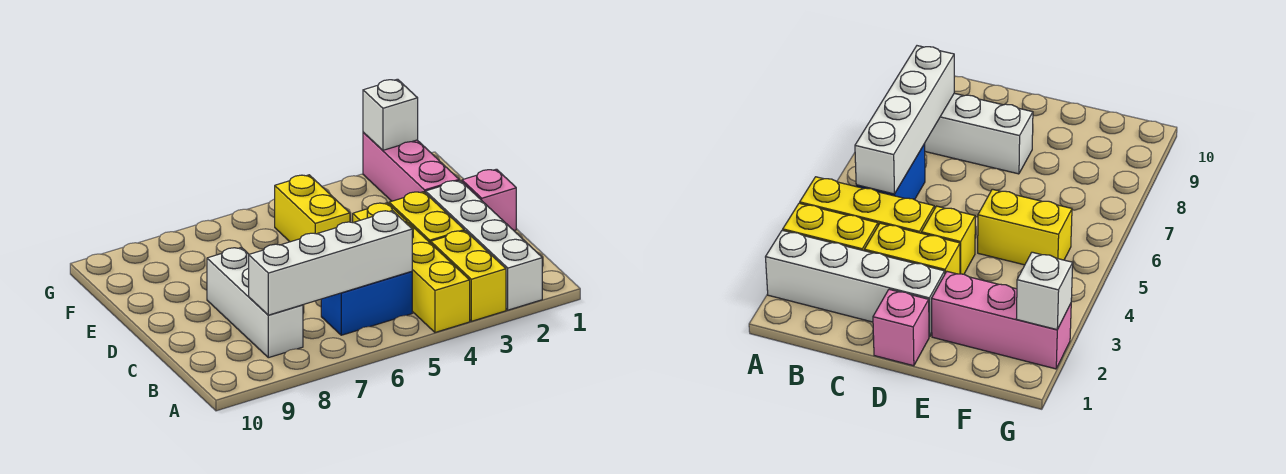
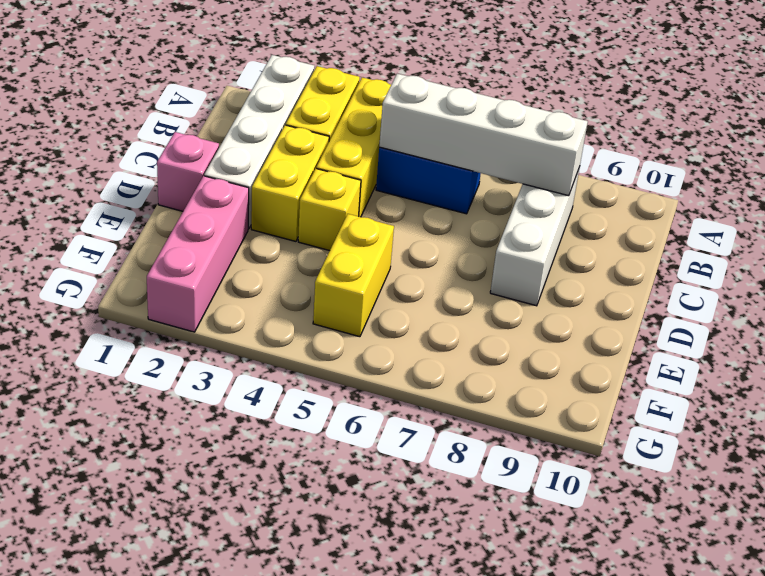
white brick G2 level 2 -> none

